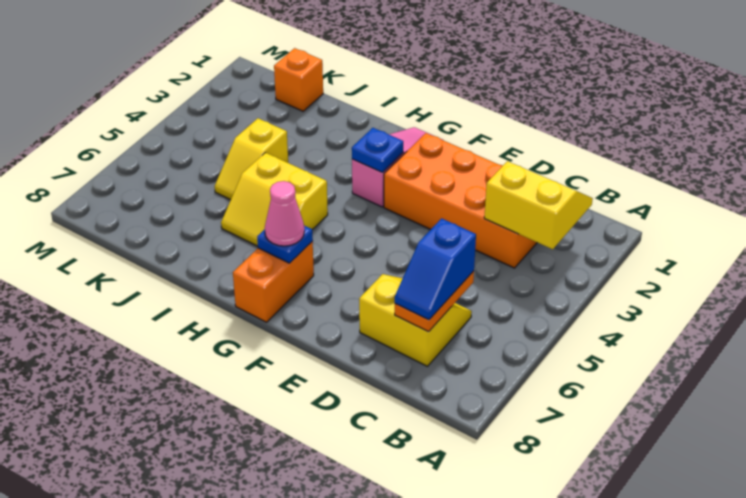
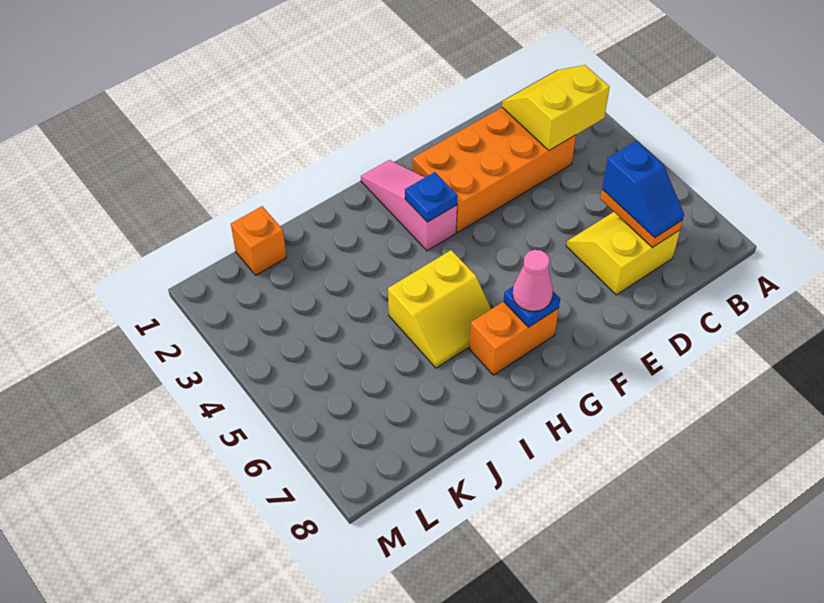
orange brick G7:G8 level 1 -> orange brick G7:H7 level 1
yellow slope J4:J5 level 1 top 4 -> none

